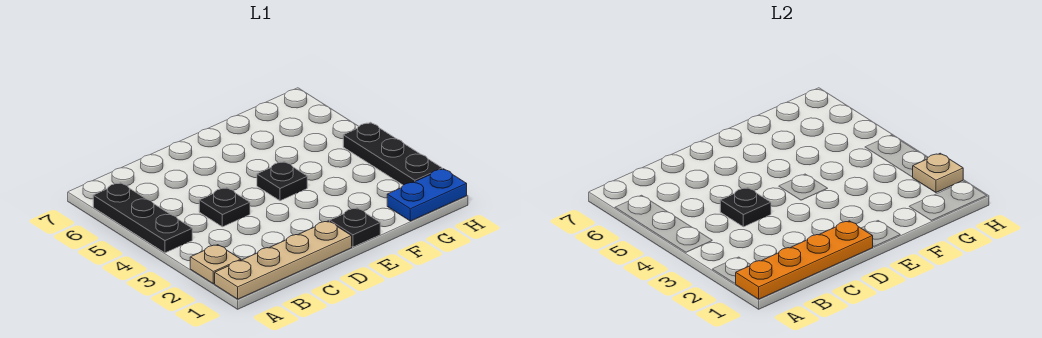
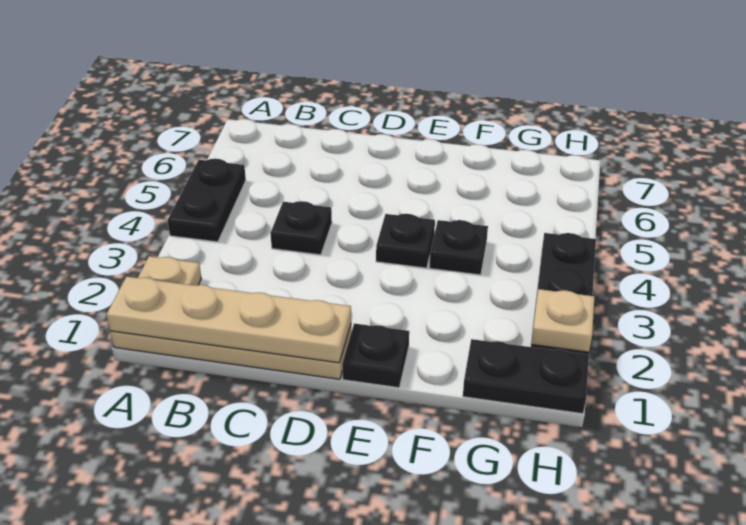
orange plate A1:D1 level 2 -> tan plate A1:D1 level 2
black plate A4:A6 level 1 -> black plate A4:A5 level 1
black plate C4 level 2 -> black plate F4 level 1
blue plate G1:H1 level 1 -> black plate G1:H1 level 1

